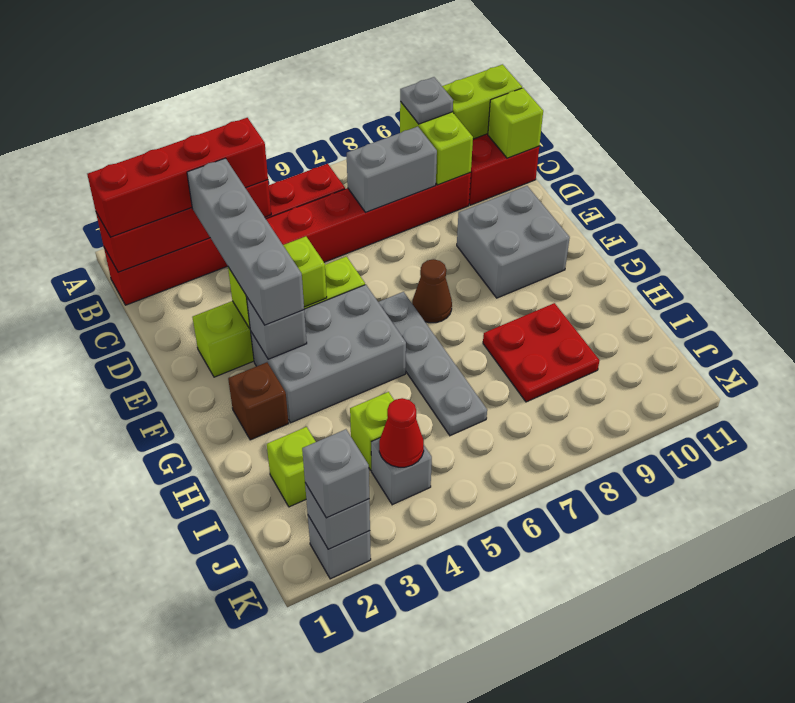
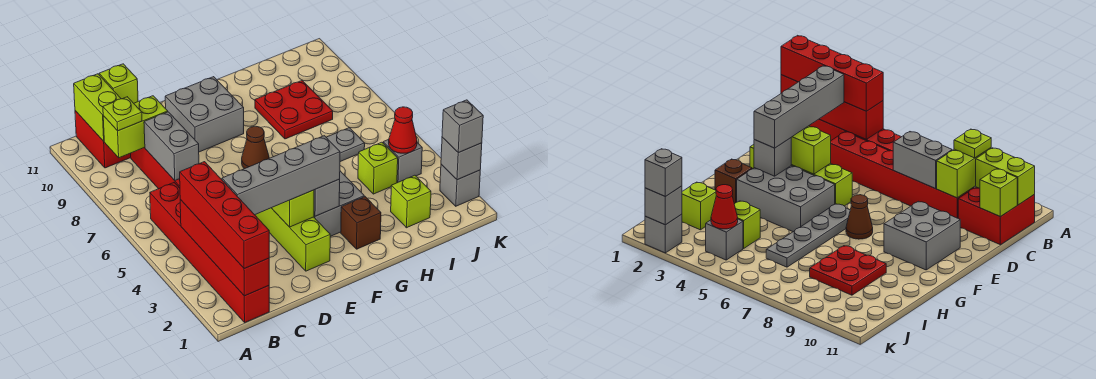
grey plate B9 level 3 -> lime plate B9 level 3

